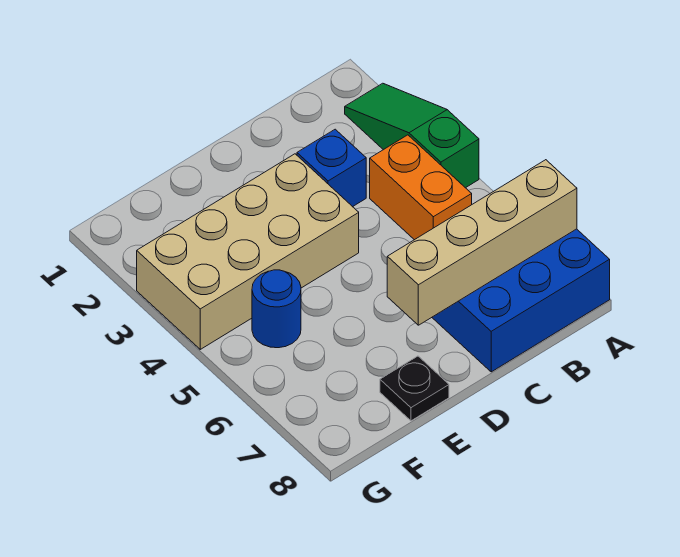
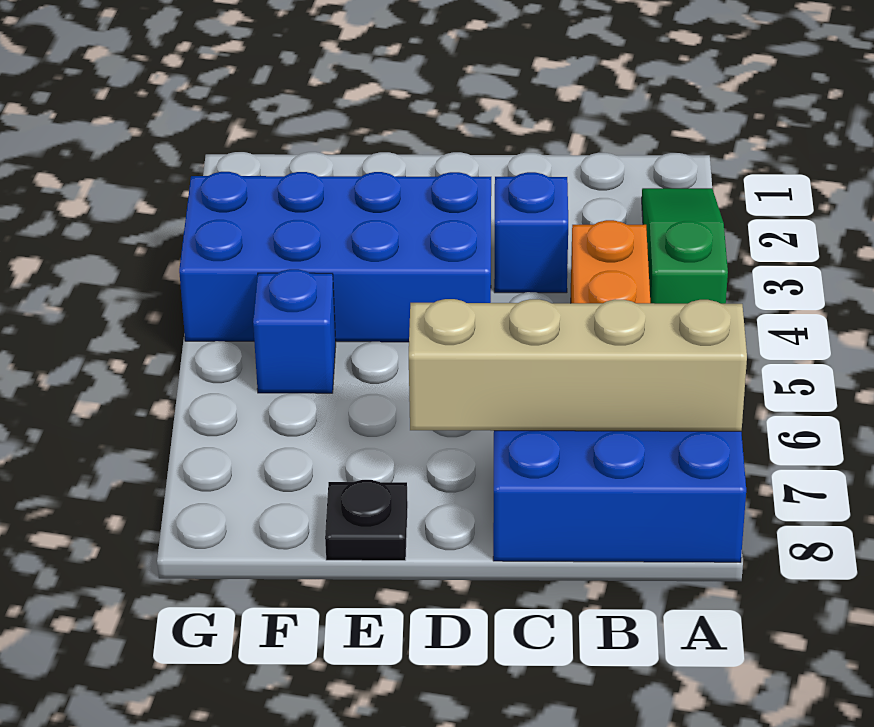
tan brick D3:G4 level 1 -> blue brick D3:G4 level 1
blue round brick F5 level 1 -> blue brick F5 level 1

